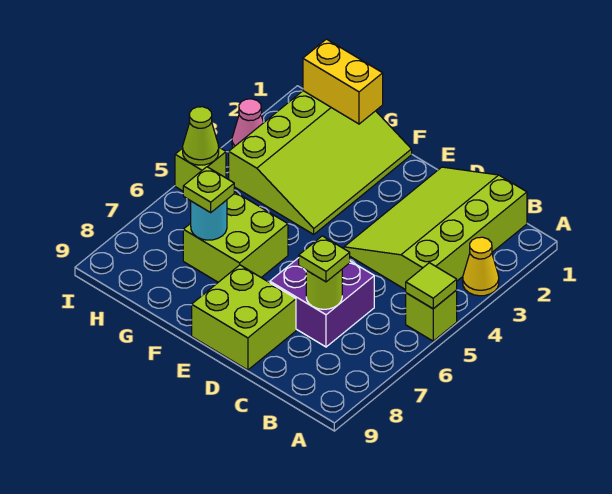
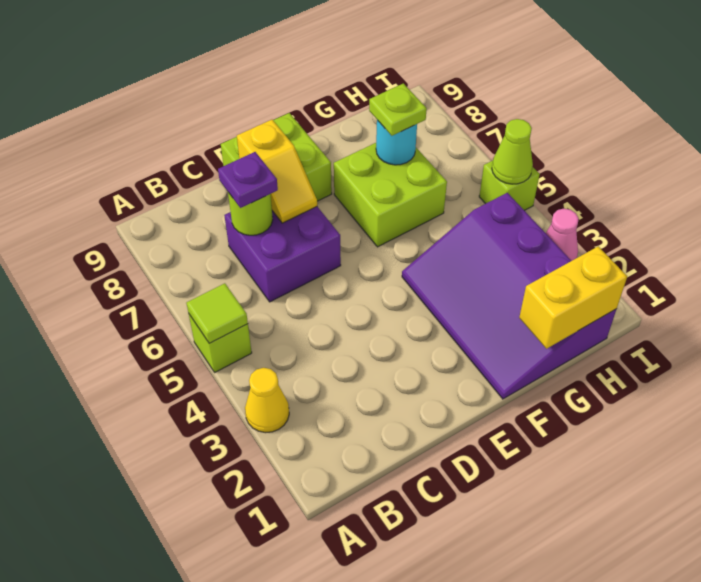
lime slope B1:D4 level 1 top B -> none
lime plate C7 level 3 -> purple plate C7 level 3
none -> yellow slope D7:D8 level 2 top 8
lime slope F1:H4 level 1 top H -> purple slope F1:H4 level 1 top H

